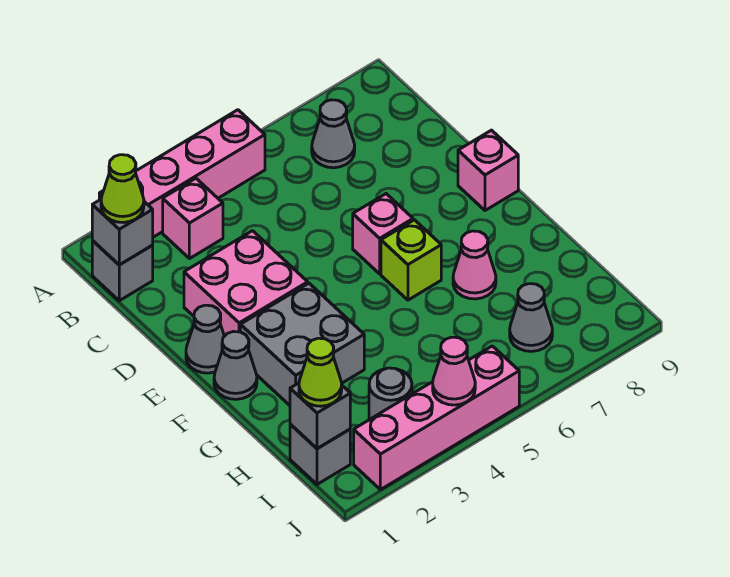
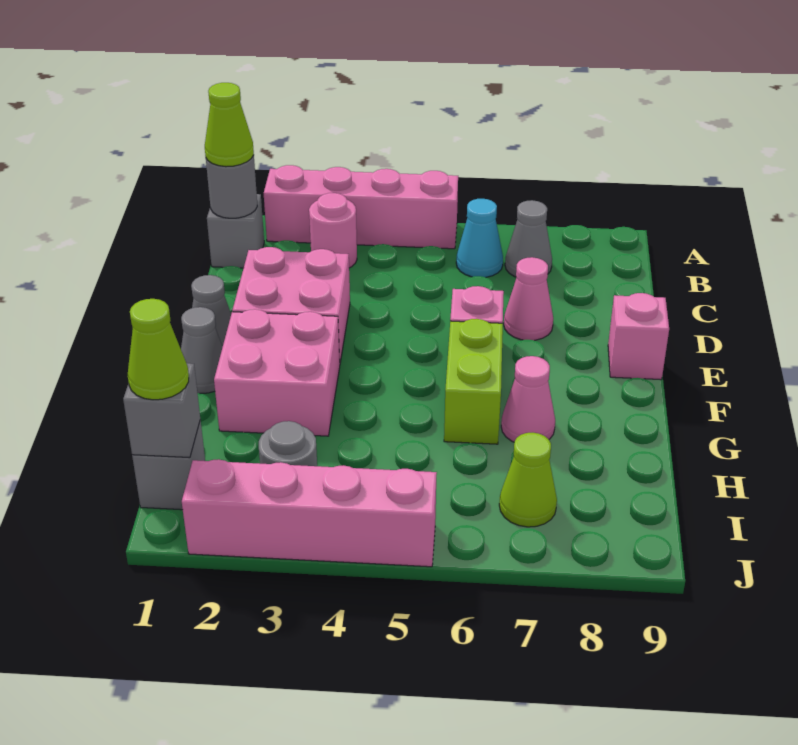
grey brick B1 level 2 -> grey round brick B1 level 2
pink brick B3 level 1 -> pink round brick B3 level 1
none -> cyan cone B6 level 1
grey brick F2:G3 level 1 -> pink brick F2:G3 level 1
lime brick F6 level 1 -> lime brick F6:G6 level 1
grey cone I7 level 1 -> lime cone I7 level 1
pink cone J4 level 2 -> pink cone D7 level 1

